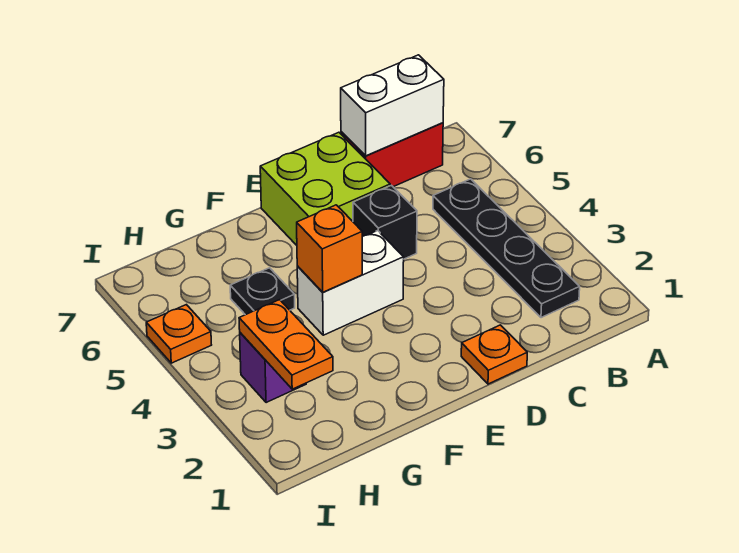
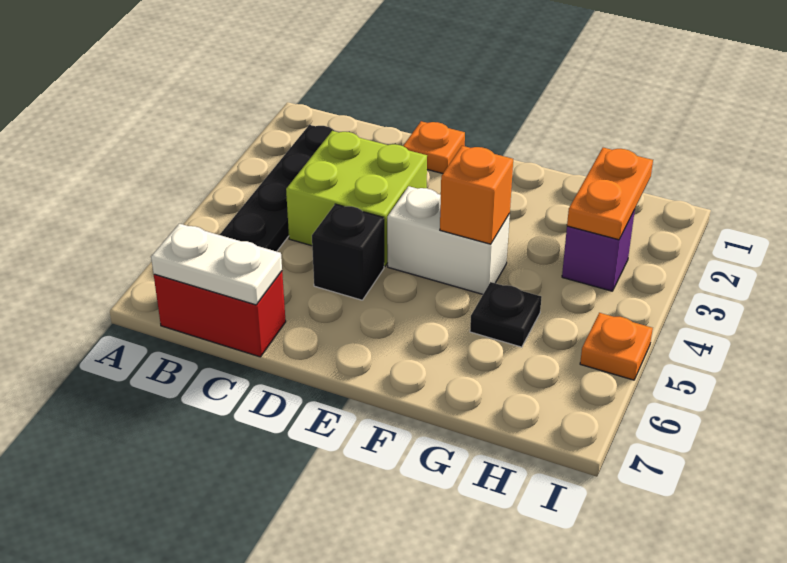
white brick B7:C7 level 2 -> white plate B7:C7 level 2
lime brick D6:E7 level 1 -> lime brick C3:D4 level 1

